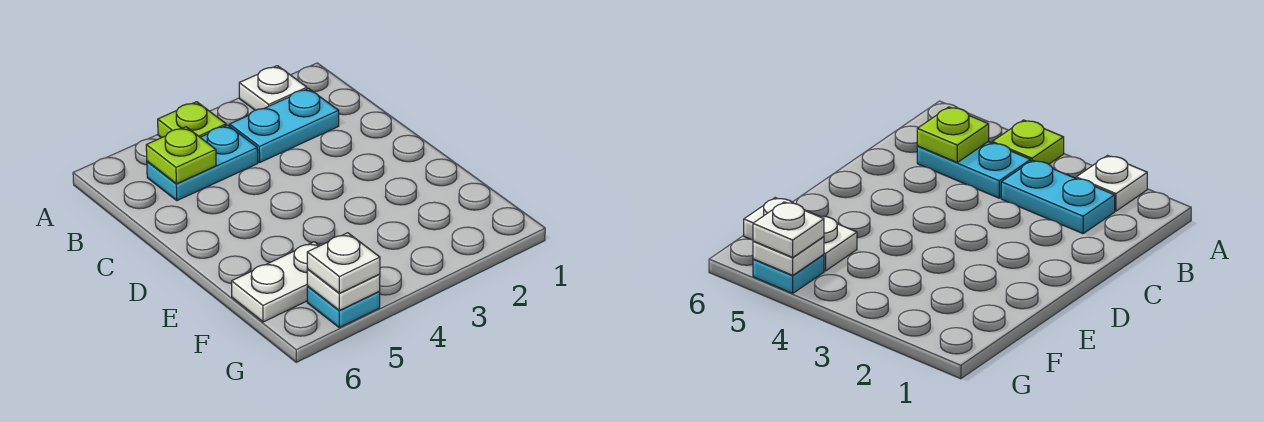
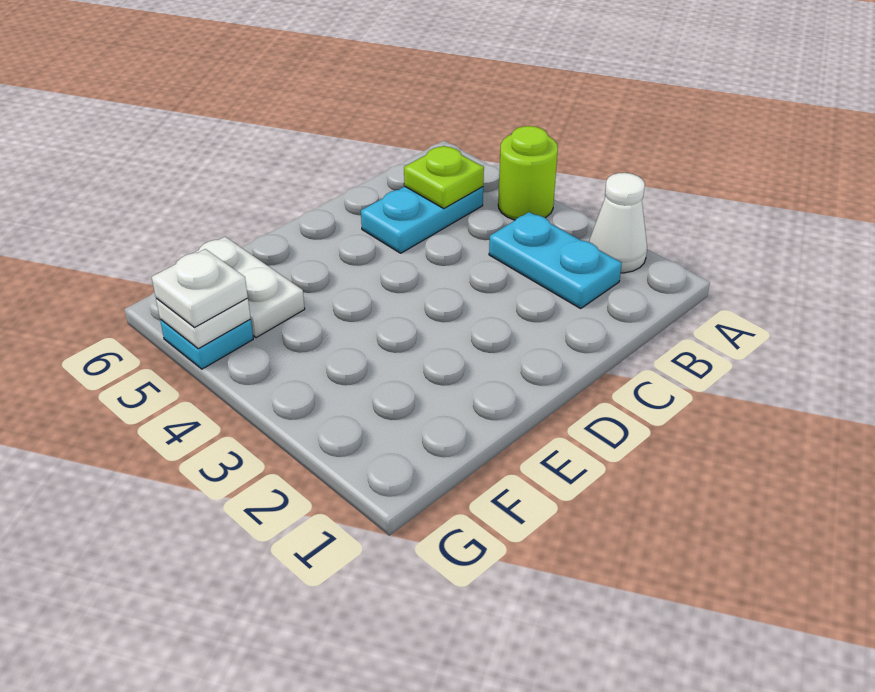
white plate A2 level 1 -> white cone A2 level 1
lime plate A4 level 1 -> lime round brick A4 level 1
cyan plate B4:B5 level 1 -> cyan plate B5:C5 level 1

